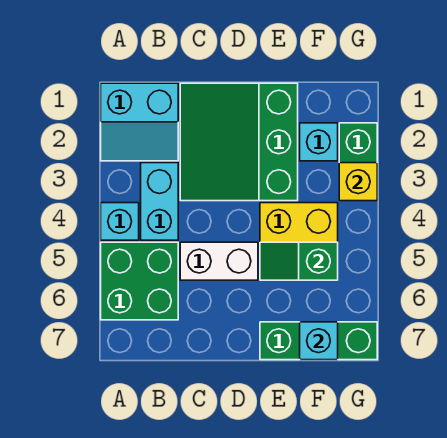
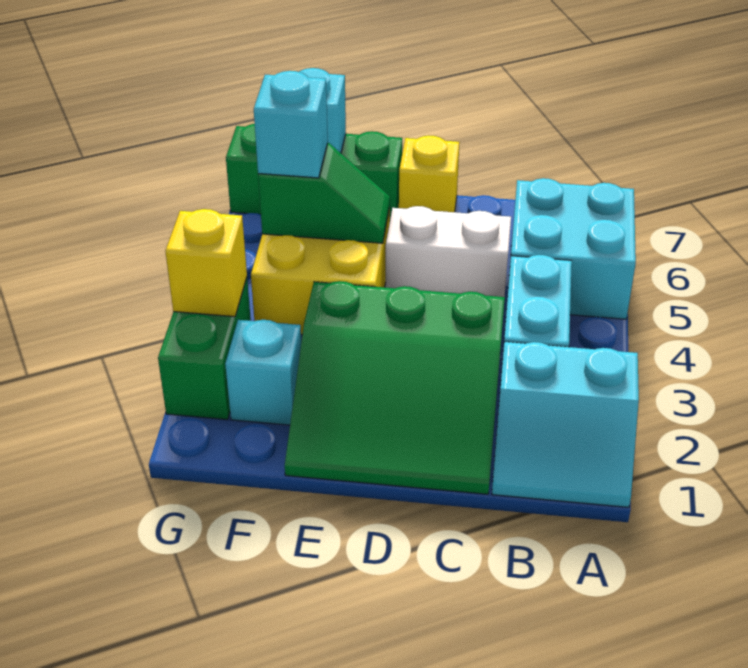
cyan slope A1:B2 level 1 top 1 -> cyan slope A1:B2 level 1 top 2
cyan brick A4 level 1 -> cyan brick F5 level 3
green brick A5:B6 level 1 -> cyan brick A5:B6 level 1
green slope C1:E3 level 1 top E -> green slope C1:E3 level 1 top 3
none -> yellow brick D7 level 1

